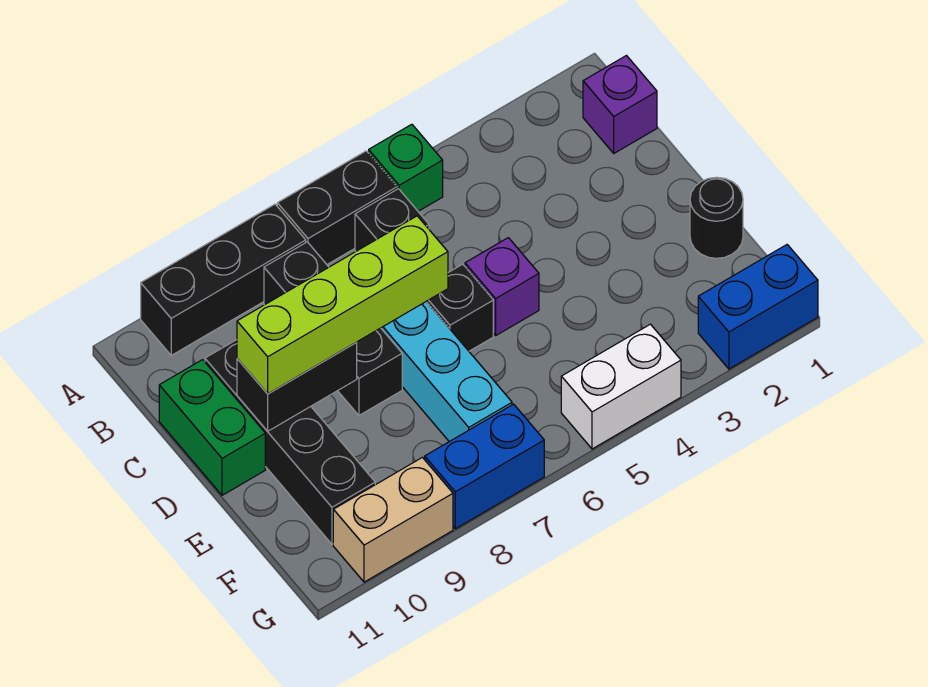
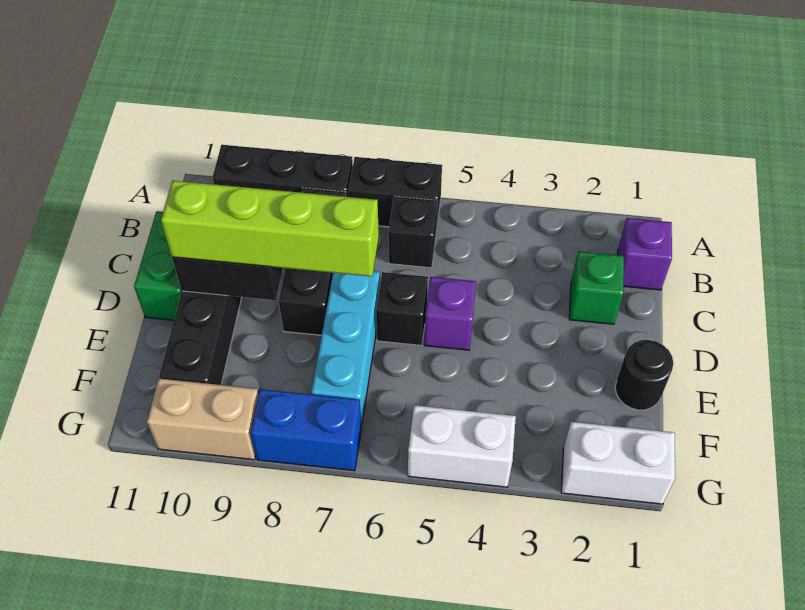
green brick A5 level 1 -> green brick C2 level 1
blue brick G1:G2 level 1 -> white brick G1:G2 level 1

